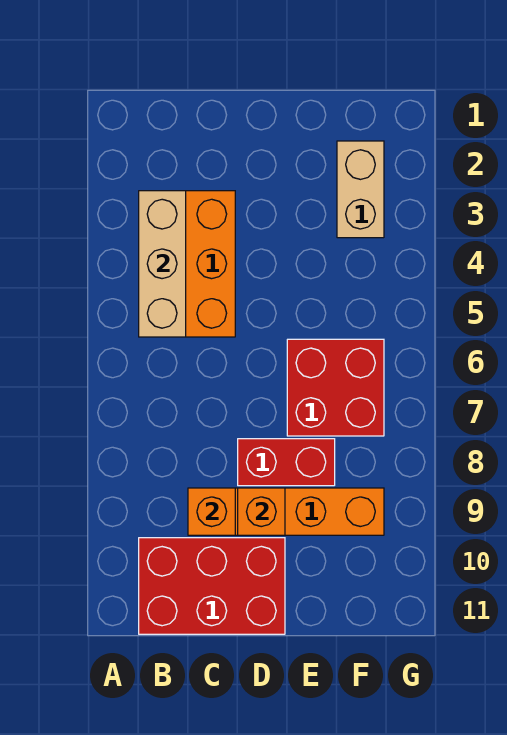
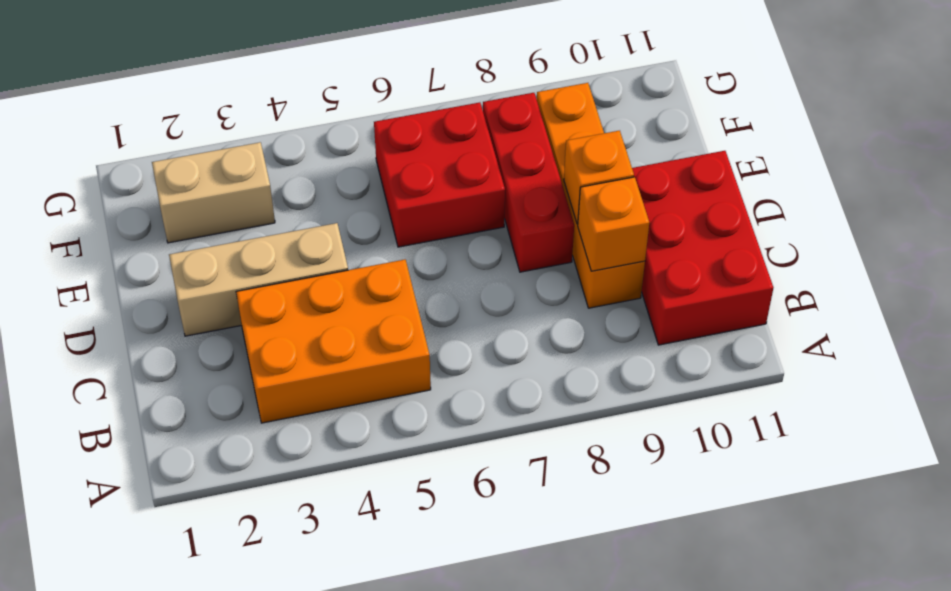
tan brick B3:B5 level 2 -> tan brick D2:D4 level 1
red brick D8:E8 level 1 -> red brick D8:F8 level 1

